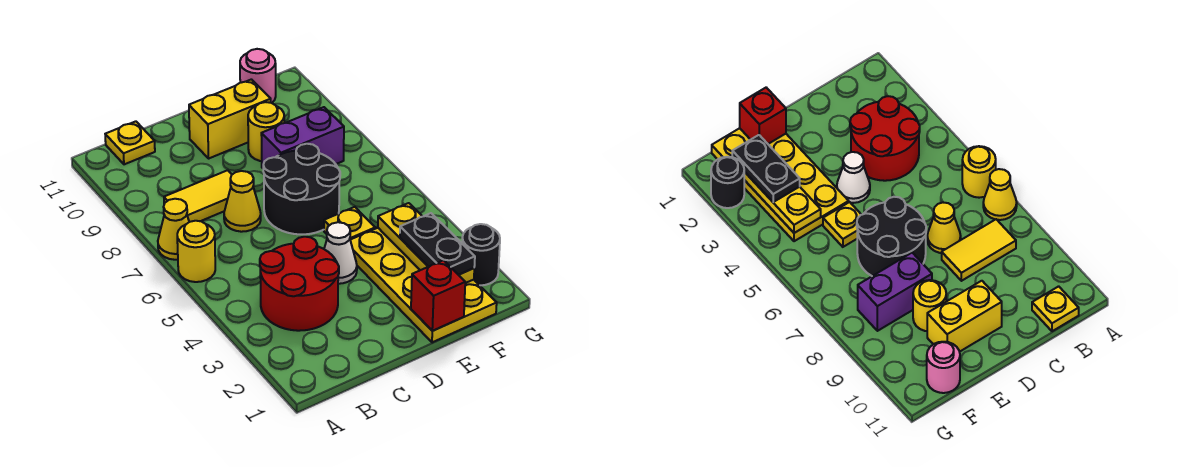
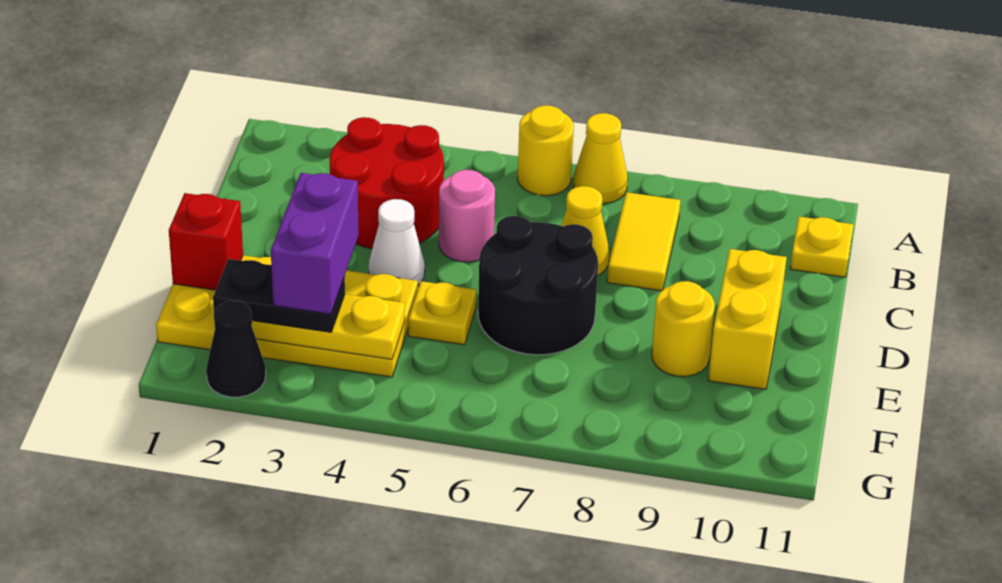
purple brick E8:F8 level 1 -> purple brick E3:F3 level 4
pink round brick F11 level 1 -> pink round brick C5 level 1
black round brick G2 level 1 -> black cone G2 level 1

